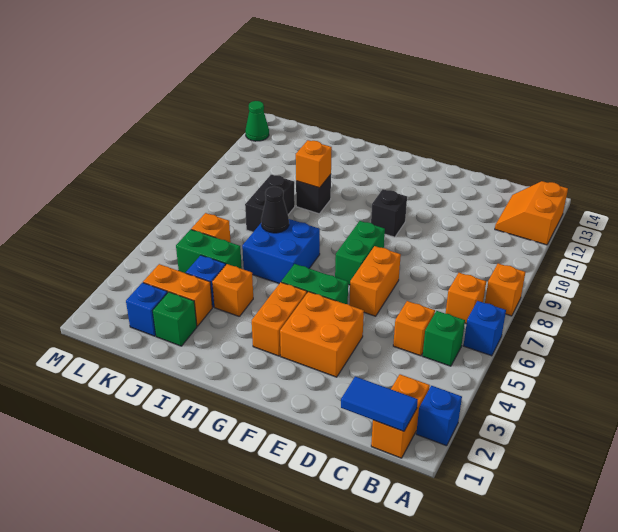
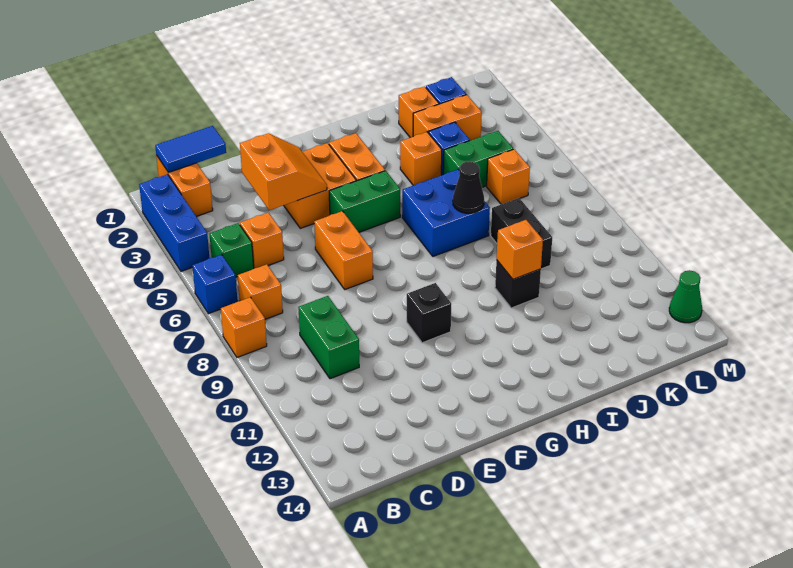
blue brick A2 level 1 -> blue brick A2:A4 level 1
orange slope A12:B13 level 1 top A -> orange slope D3:E4 level 2 top D
green brick F7:F8 level 1 -> green brick C9:C10 level 1
green brick J2 level 1 -> orange brick J2 level 1

